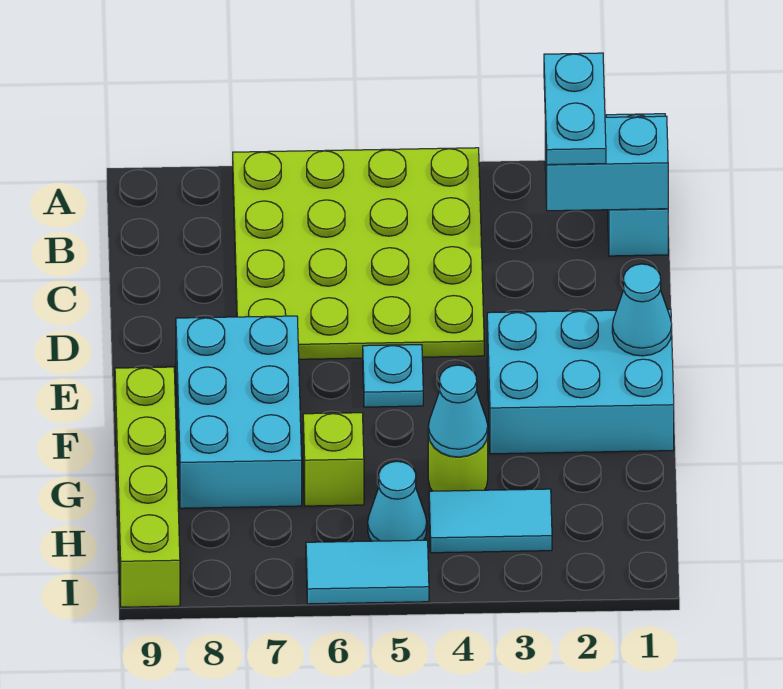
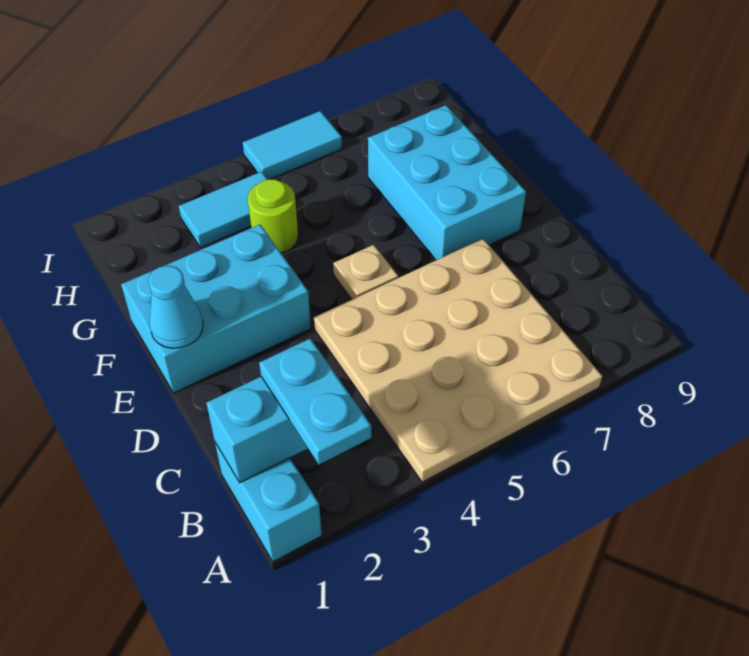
lime plate A4:D7 level 1 -> tan plate A4:D7 level 1
cyan plate E5 level 1 -> tan plate E5 level 1
lime brick F9:I9 level 1 -> none
cyan cone G4 level 2 -> none
lime brick G6 level 1 -> none
cyan cone H5 level 1 -> none

